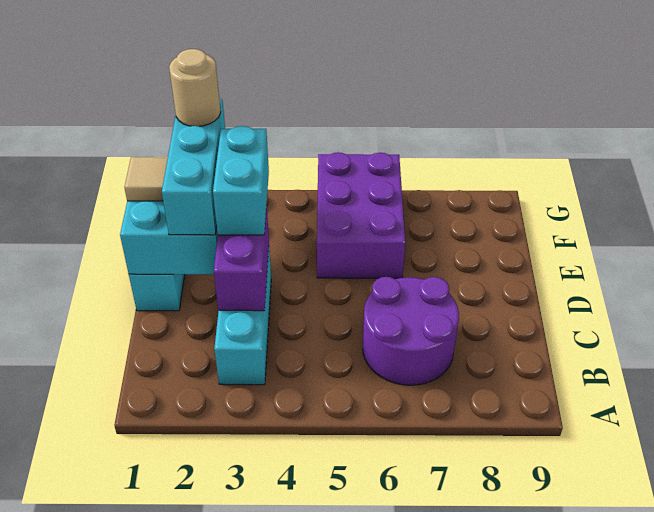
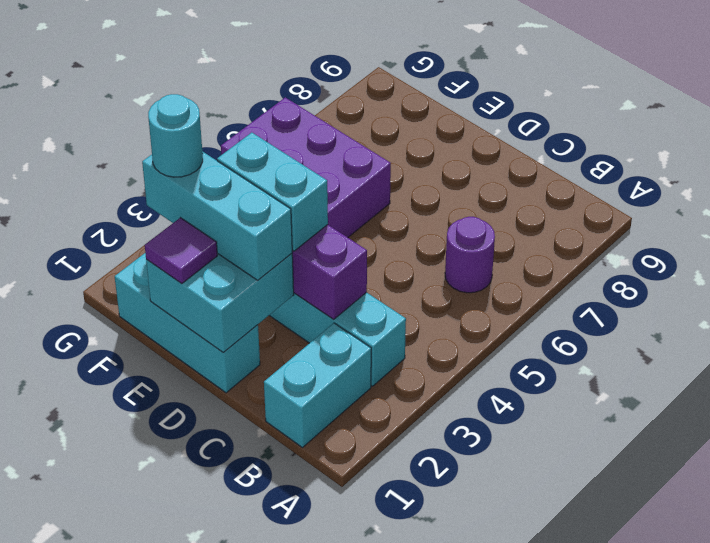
none -> cyan brick B1:B2 level 1
purple round brick B6:C7 level 1 -> purple round brick B6 level 1
tan tile E1 level 3 -> purple tile E1 level 3
tan round brick F2 level 4 -> cyan round brick F2 level 4

